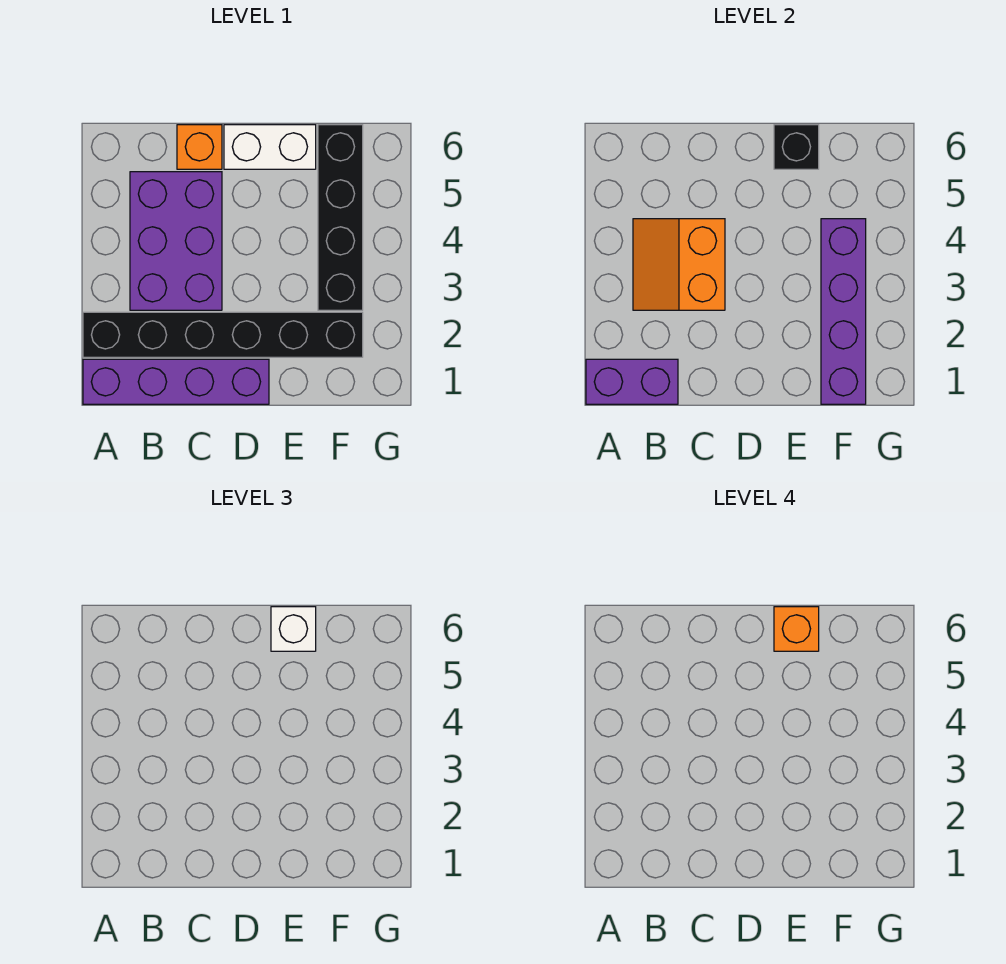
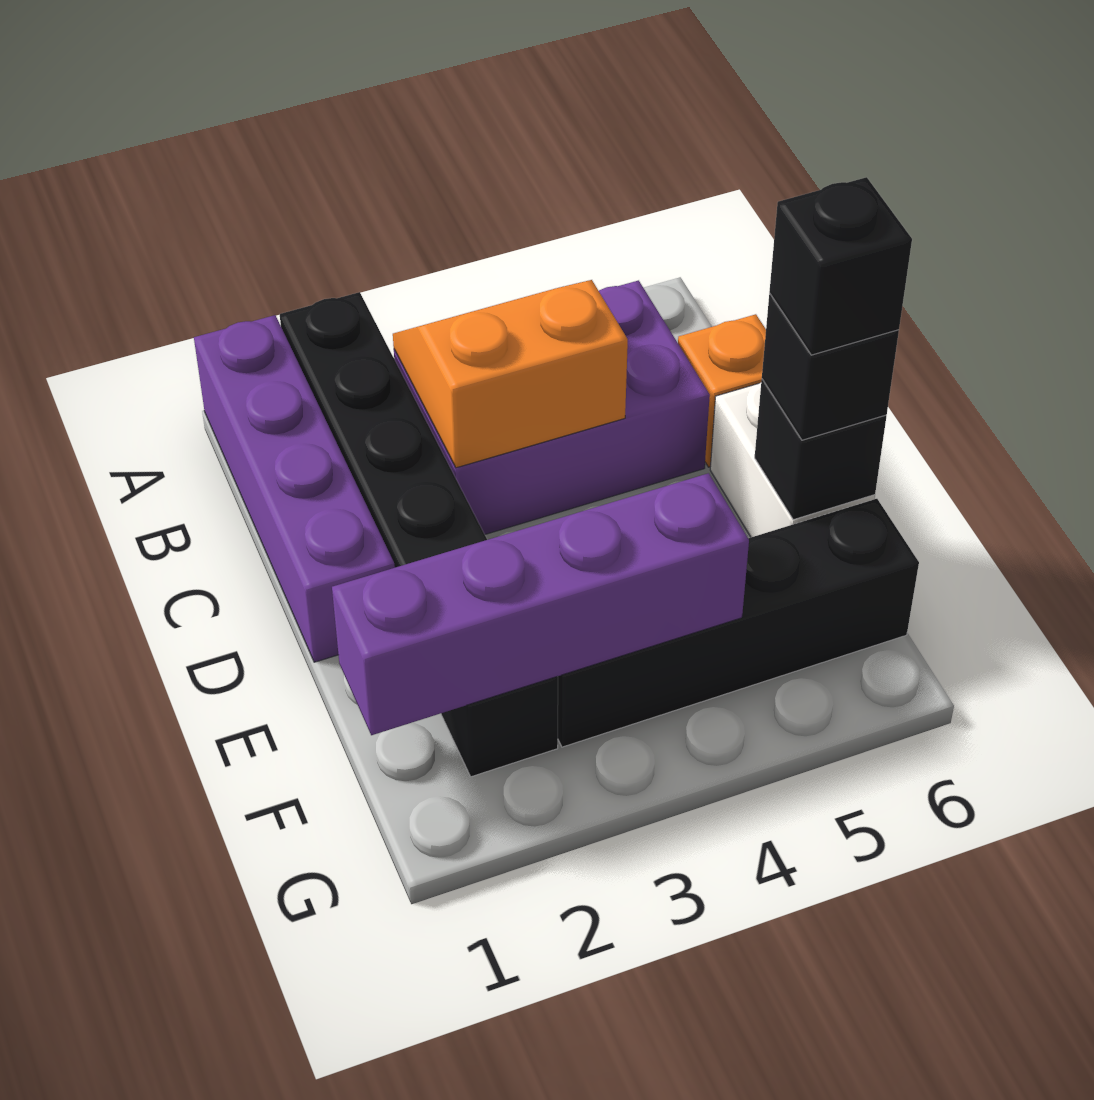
purple brick A1:B1 level 2 -> none
white brick E6 level 3 -> black brick E6 level 3
orange brick E6 level 4 -> black brick E6 level 4

